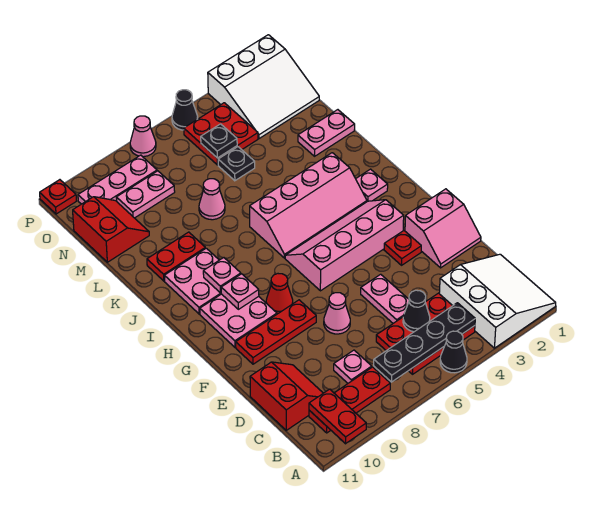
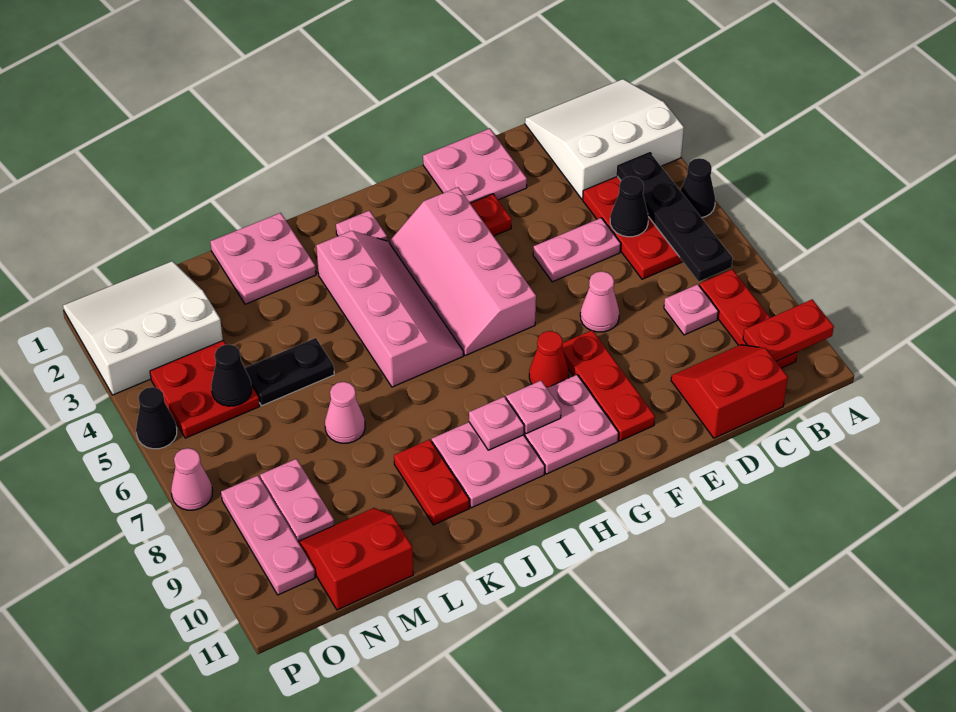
pink slope E1:F2 level 1 top F -> pink plate E1:F2 level 1
pink plate L1:L2 level 1 -> pink plate K1:L2 level 1
black plate M5 level 1 -> black plate L5:M5 level 1
white slope N1:P3 level 1 top P -> white slope N1:P3 level 1 top 3
black plate N5 level 2 -> black cone N5 level 2
red plate P11 level 1 -> none

